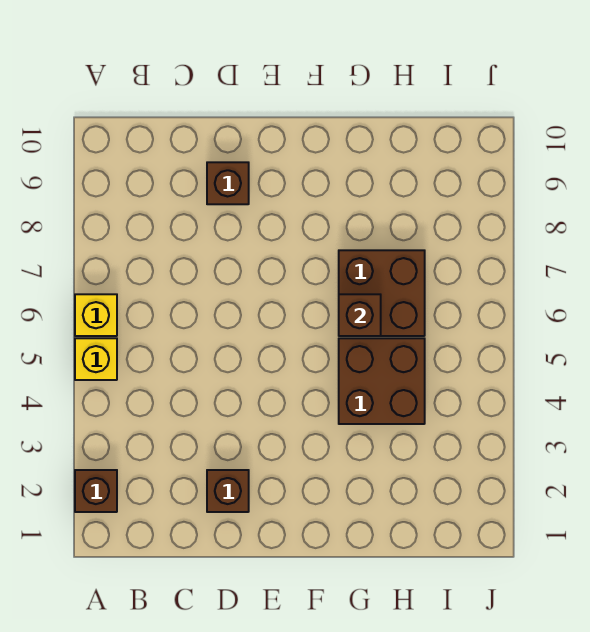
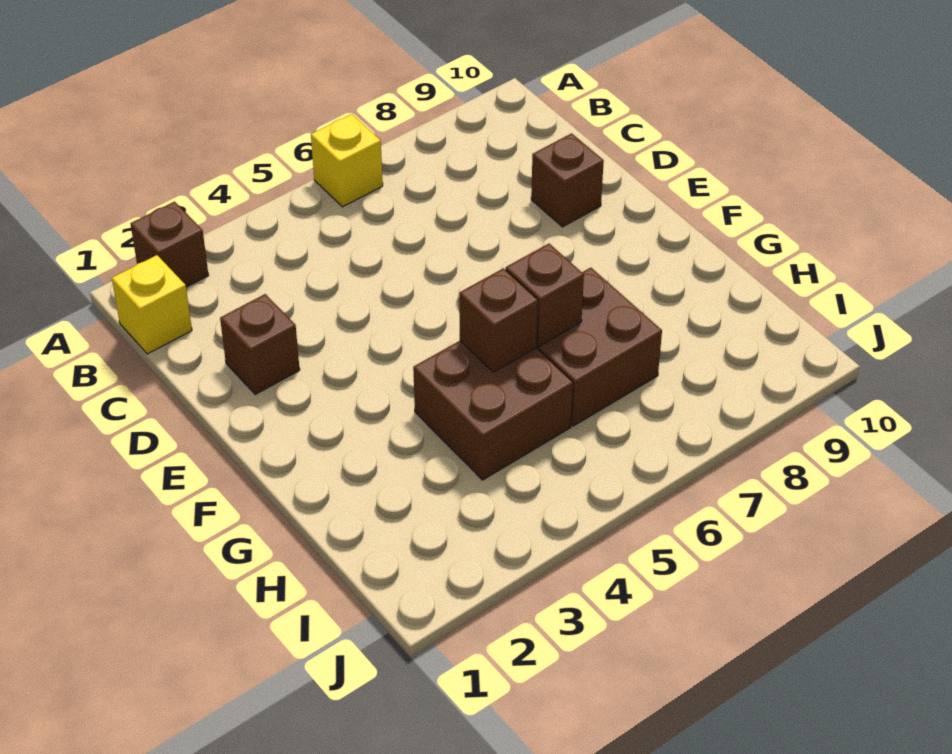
yellow brick A5 level 1 -> yellow brick B1 level 1
none -> brown brick G5 level 2

